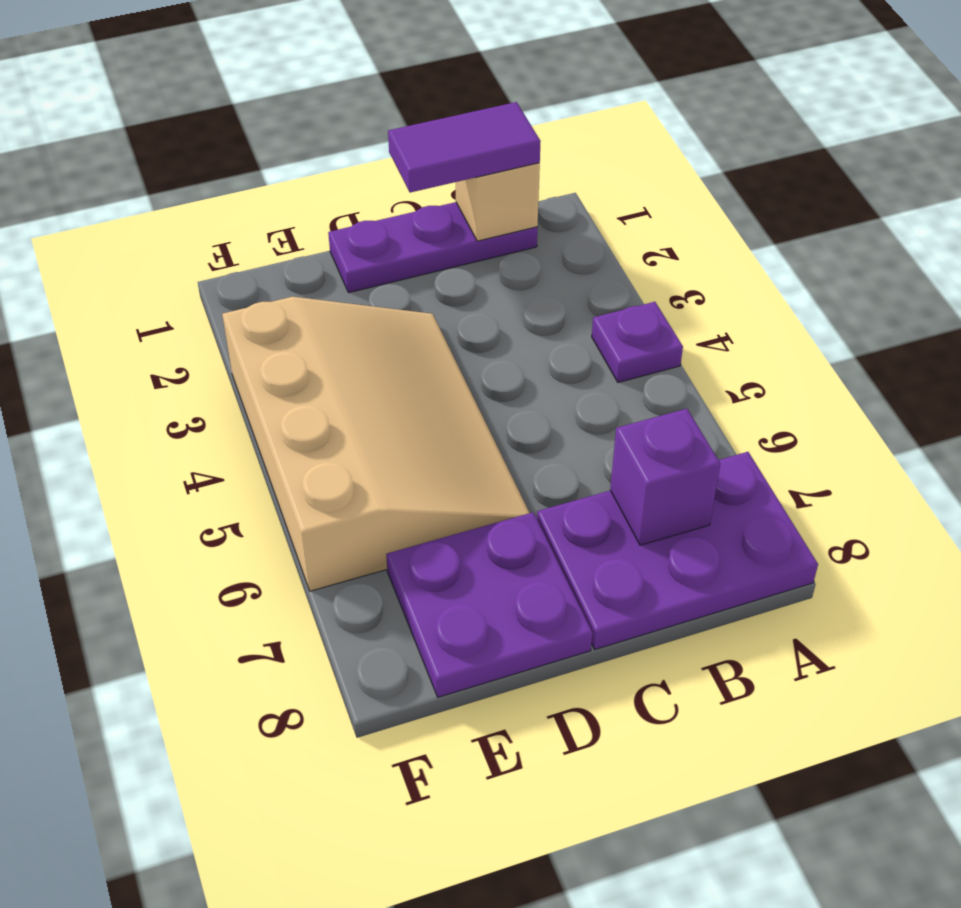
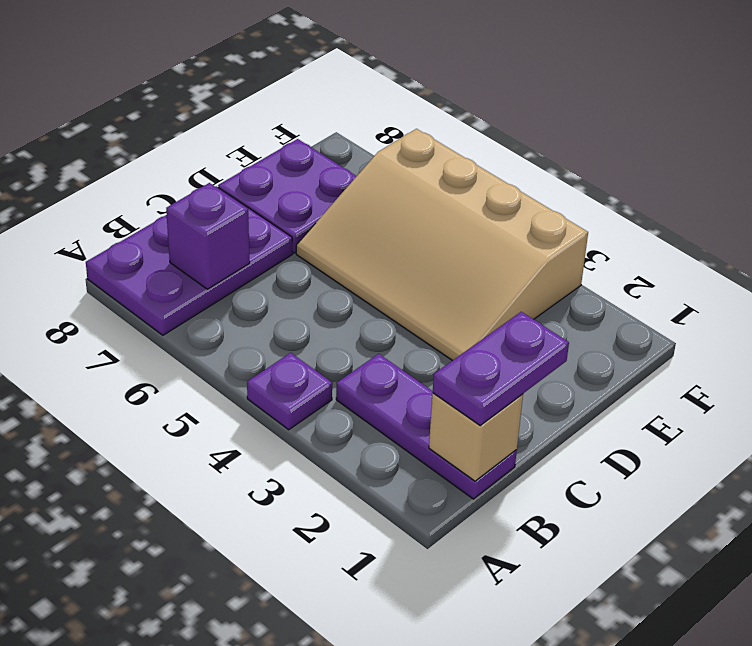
purple plate B1:D1 level 1 -> purple plate B1:B3 level 1
purple tile B1:C1 level 3 -> purple plate B1:C1 level 3

